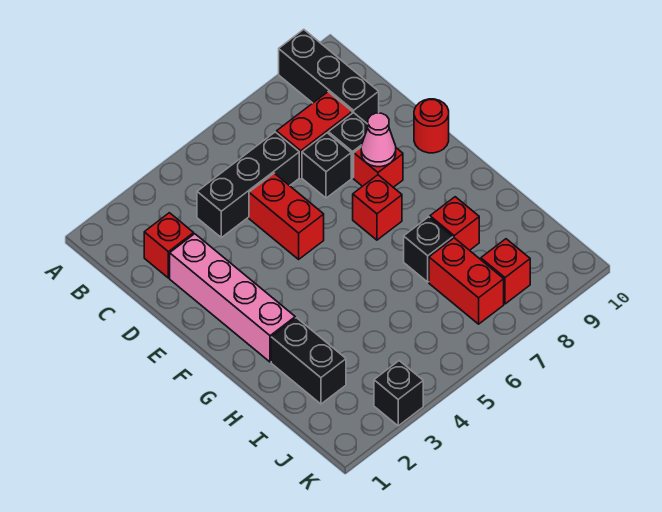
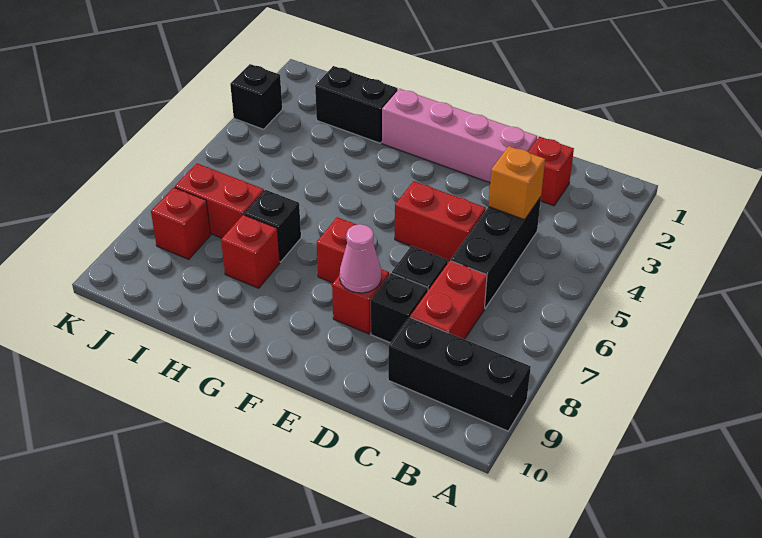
none -> orange brick C4 level 2
red round brick E10 level 1 -> none

